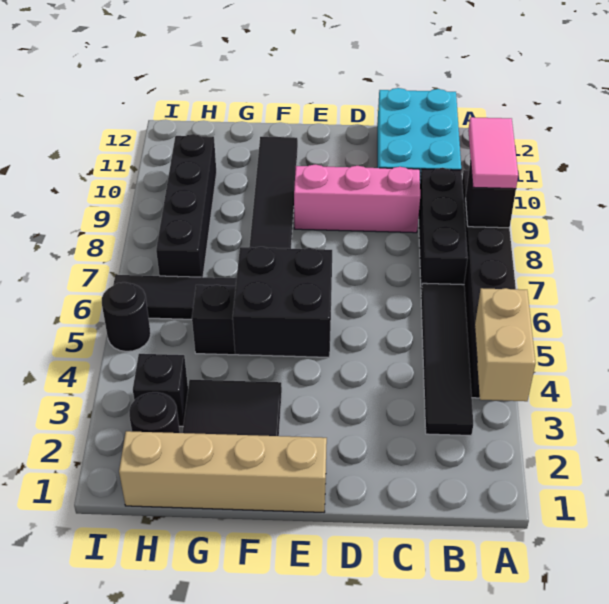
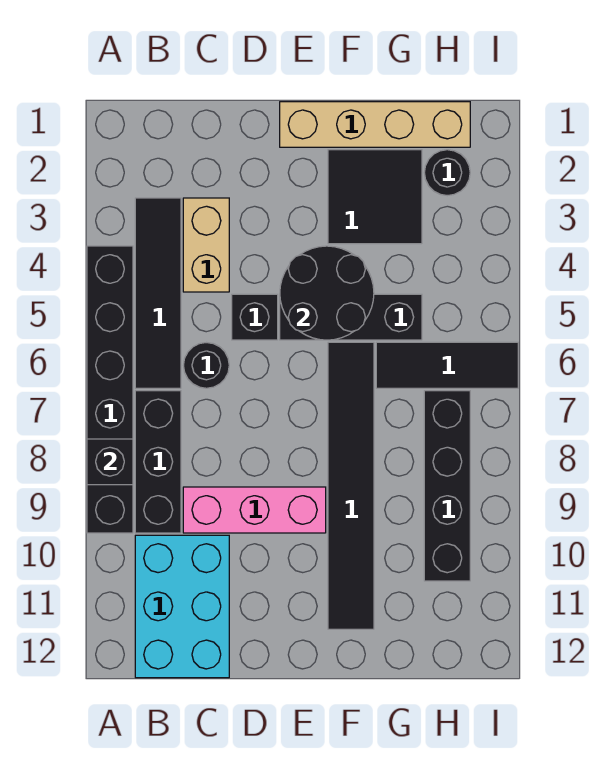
tan brick A3:A4 level 2 -> tan brick C3:C4 level 1
pink tile A8:A9 level 3 -> none
black brick E4:F5 level 2 -> black round brick E4:F5 level 2
black brick H3 level 1 -> black brick D5 level 1
black round brick I5 level 1 -> black round brick C6 level 1

